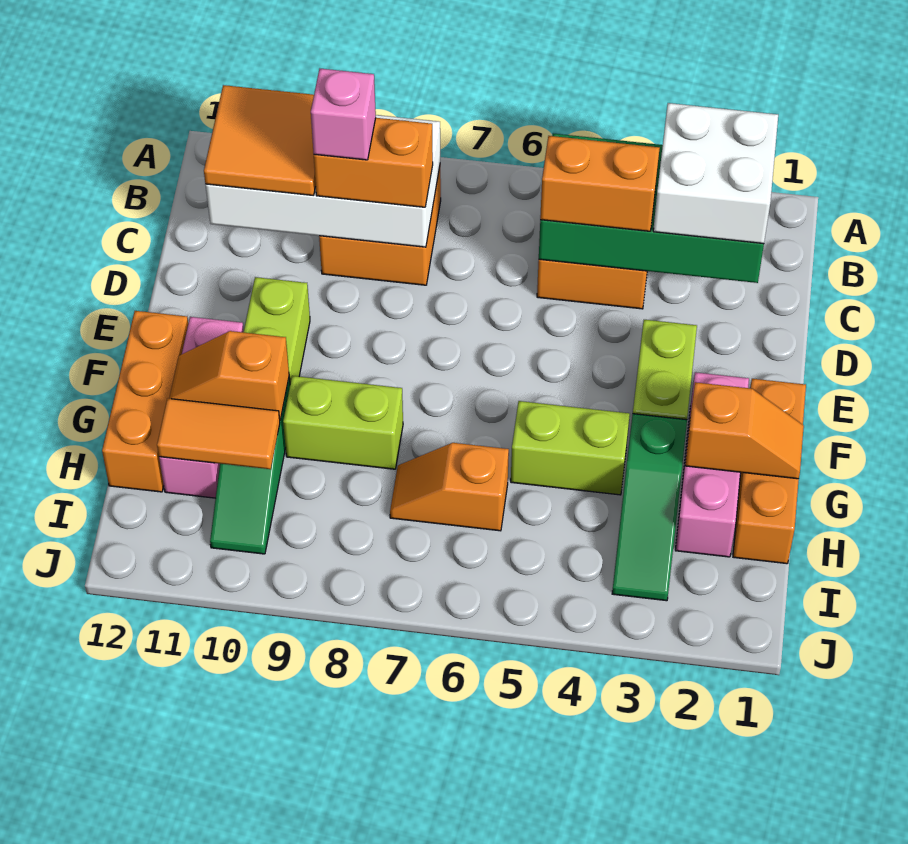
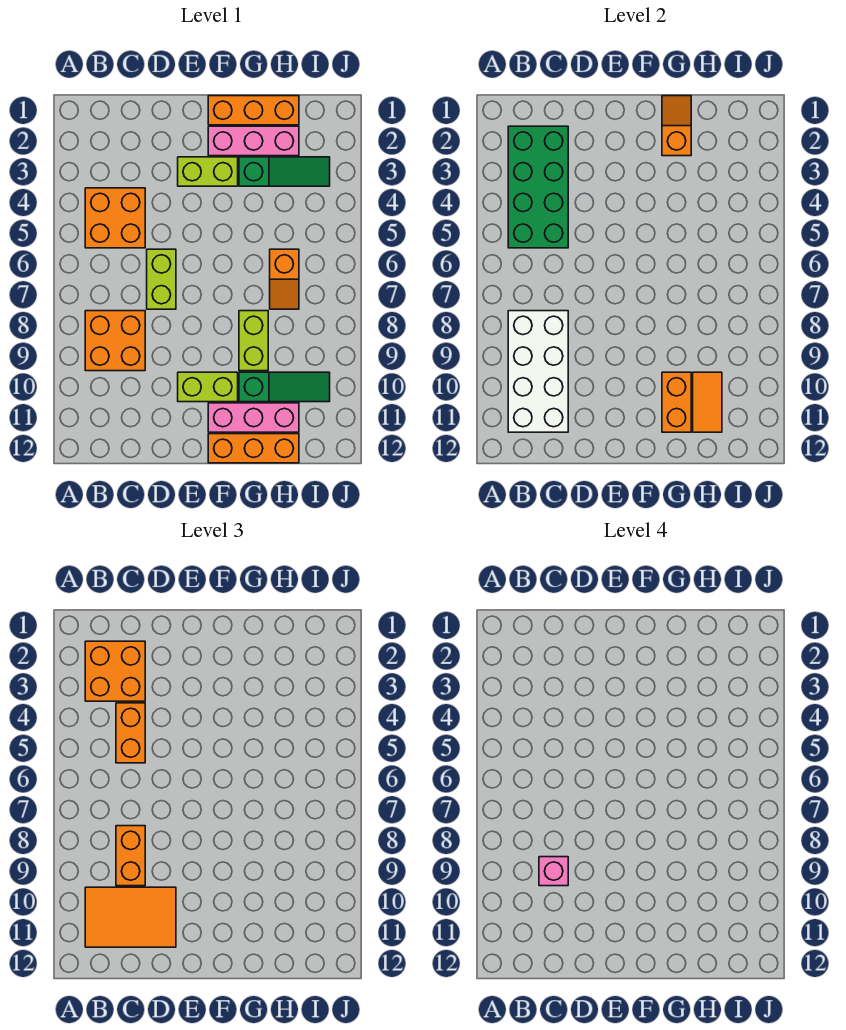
white brick B2:C3 level 3 -> orange brick B2:C3 level 3
orange tile B10:C11 level 3 -> orange tile B10:D11 level 3
lime brick G4:G5 level 1 -> lime brick D6:D7 level 1
orange slope G10:G11 level 2 top 10 -> orange brick G10:G11 level 2

